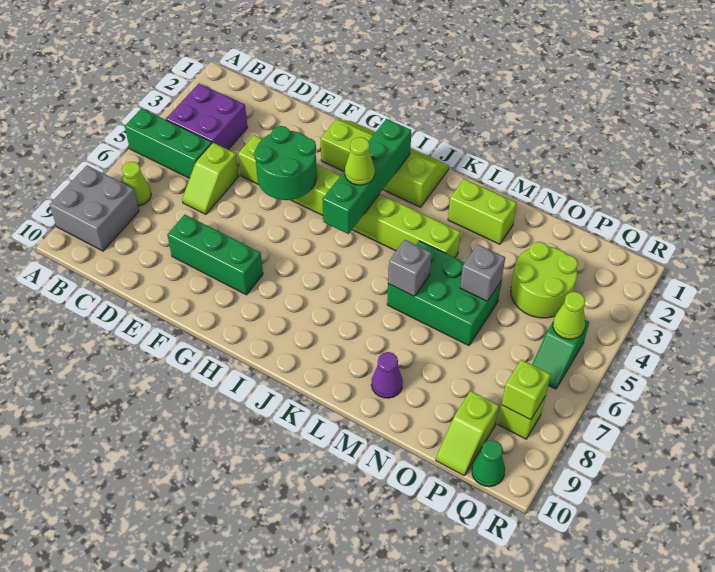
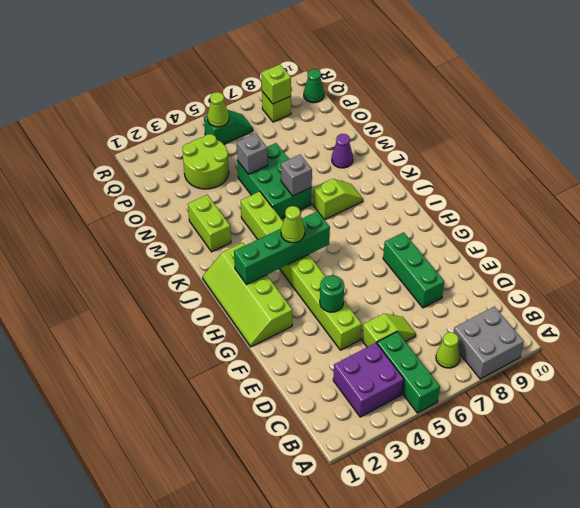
green round brick F4:G5 level 2 -> green round brick F4 level 2
lime slope P9:P10 level 1 top 9 -> lime slope K7:K8 level 1 top 7

